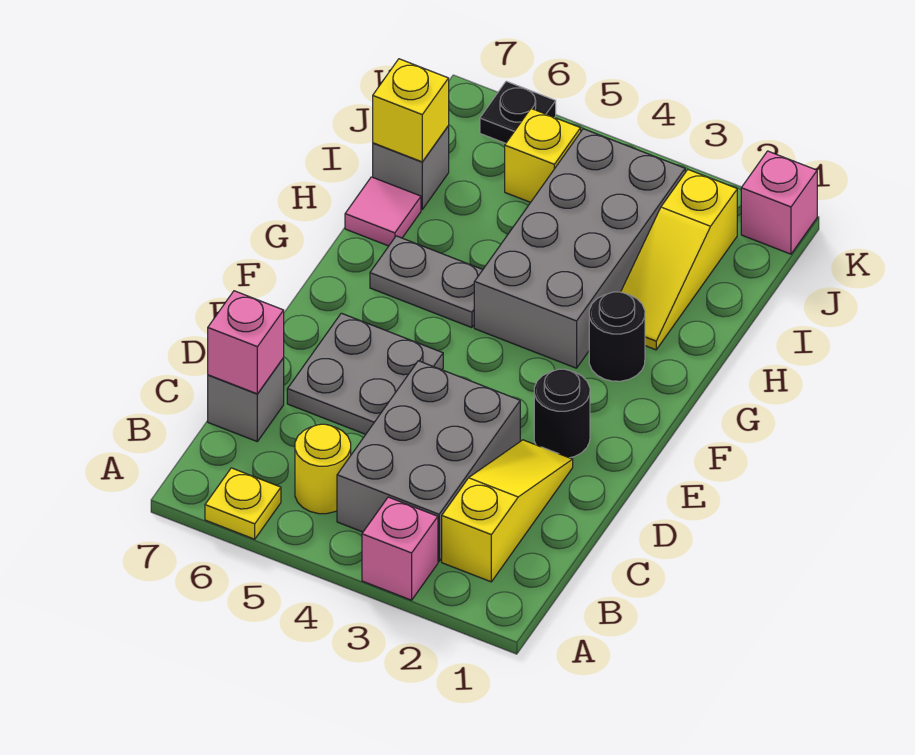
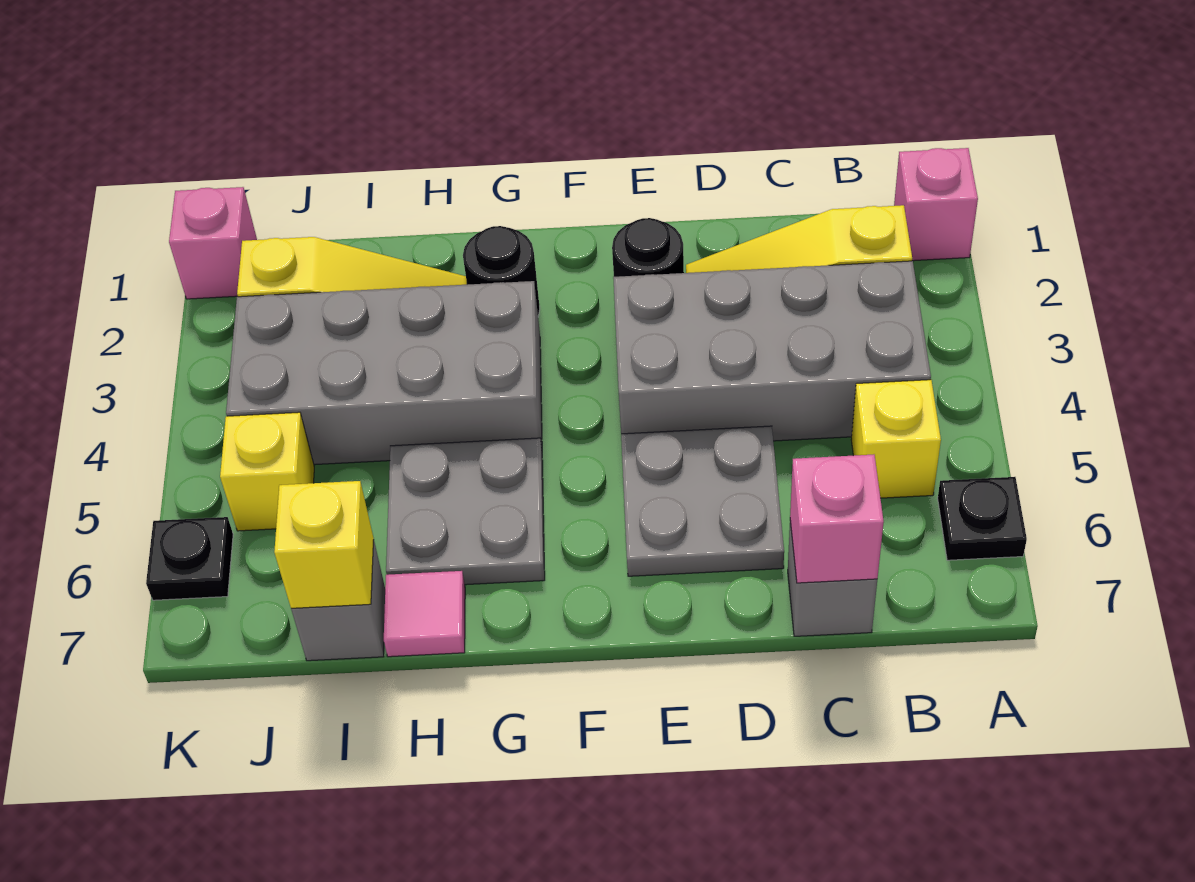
pink brick A3 level 1 -> pink brick A1 level 1
yellow plate A6 level 1 -> black plate A6 level 1
grey brick B3:D4 level 1 -> grey brick B3:E4 level 1
yellow round brick B5 level 1 -> yellow brick B5 level 1
grey plate G5:G6 level 1 -> grey plate G5:H6 level 1

